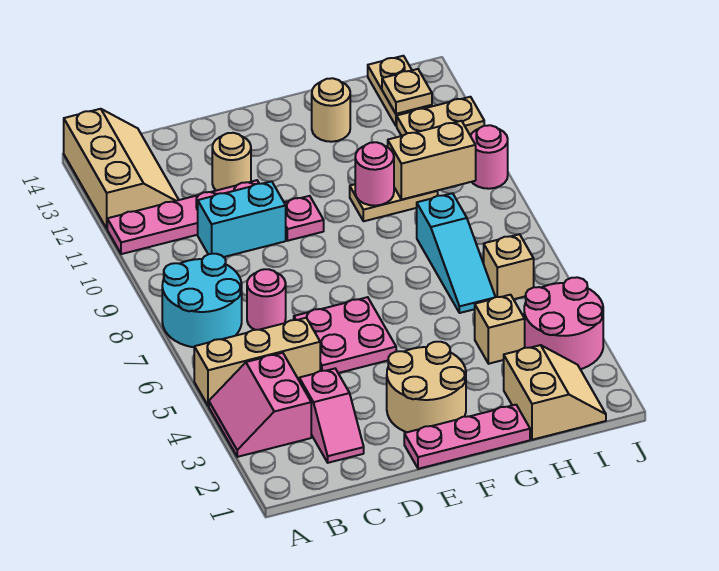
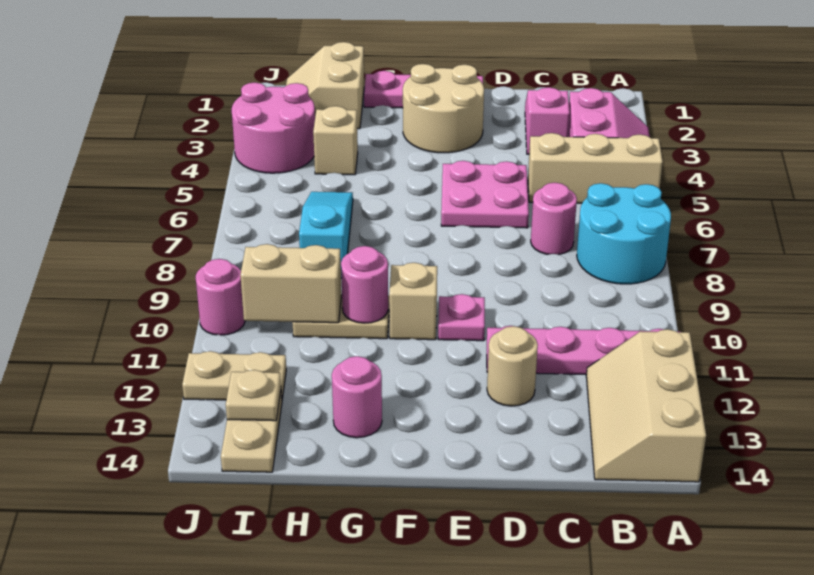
cyan brick C10:D10 level 1 -> none
tan round brick G13 level 1 -> pink round brick G13 level 1
tan brick I6 level 1 -> tan brick F10 level 1

